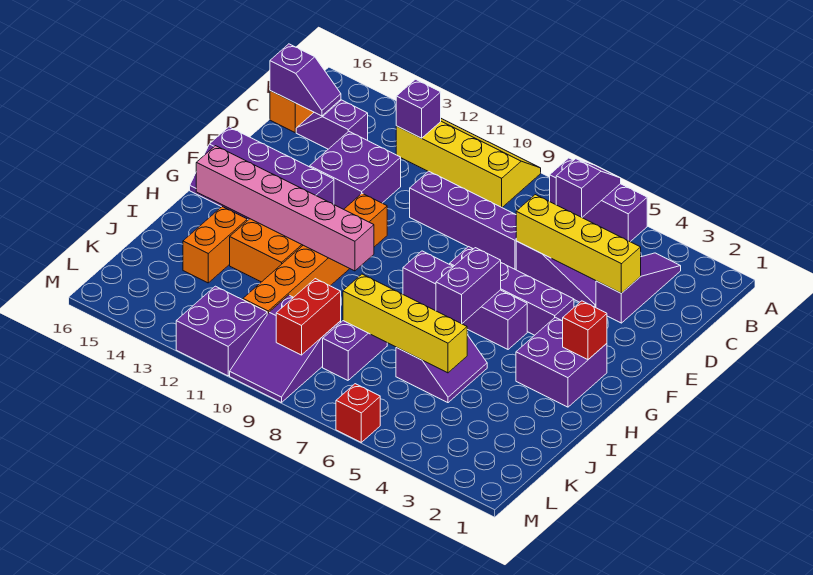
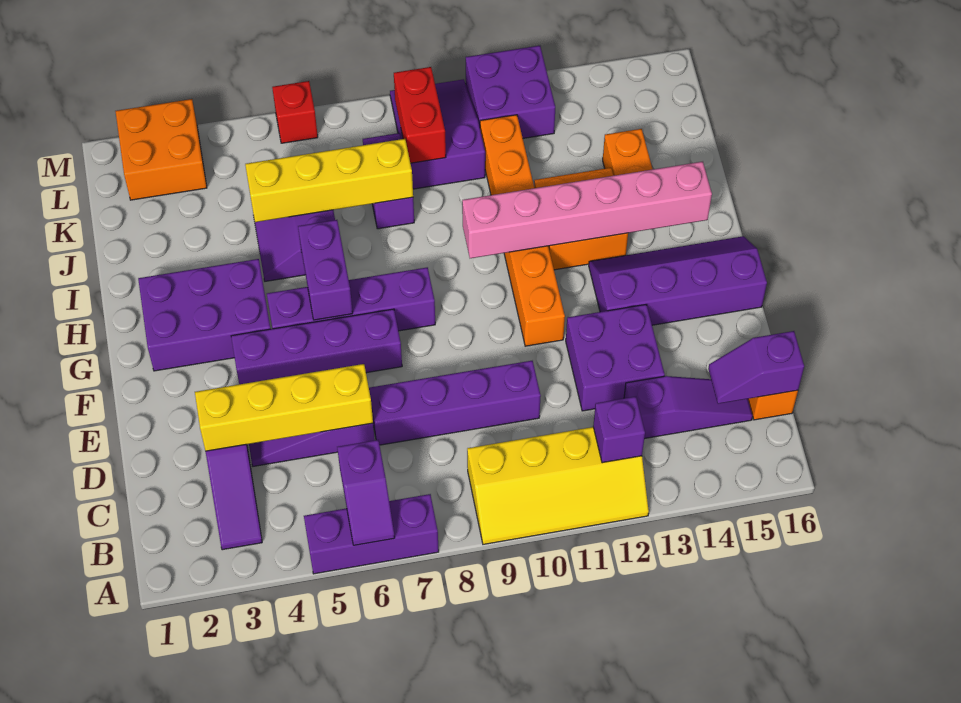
purple slope C14:C15 level 1 top 14 -> purple slope C13:C15 level 1 top 13
purple brick G2:H3 level 1 -> purple brick G2:H4 level 1
red brick G2 level 2 -> none
none -> orange brick L2:M3 level 1

